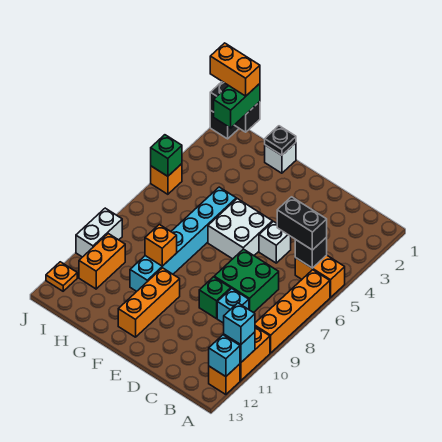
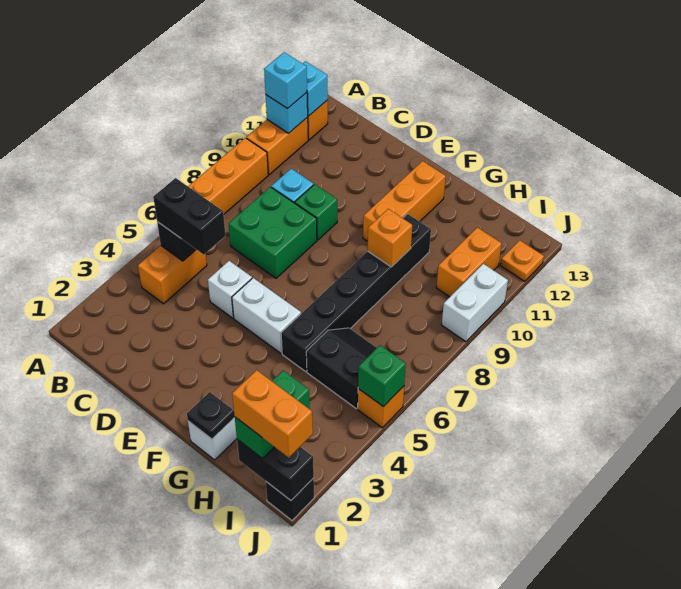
orange brick A5:B5 level 1 -> orange brick B4:B5 level 1
white brick E5:F6 level 1 -> white brick E5:F5 level 1
cyan brick G5:G10 level 1 -> black brick G5:G10 level 1
none -> black slope H5:I6 level 1 top 5

